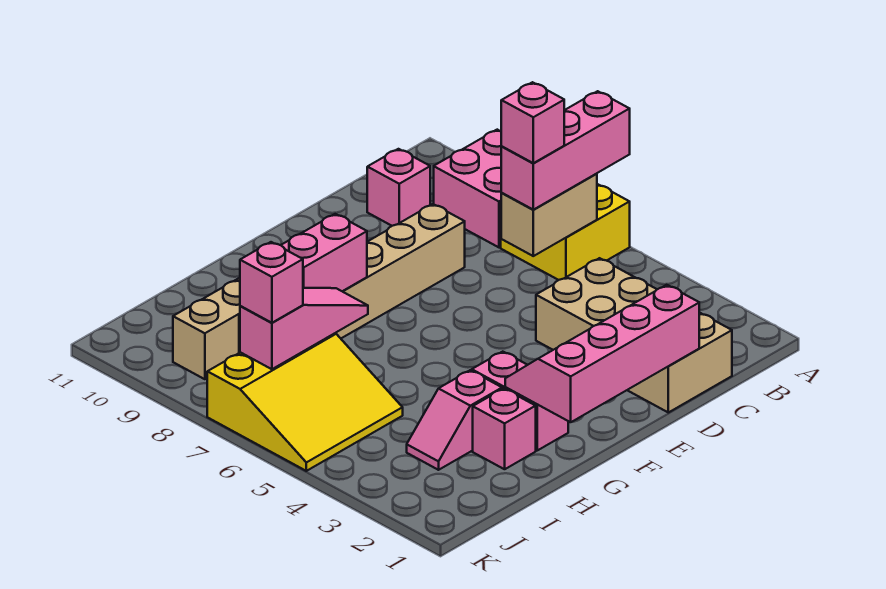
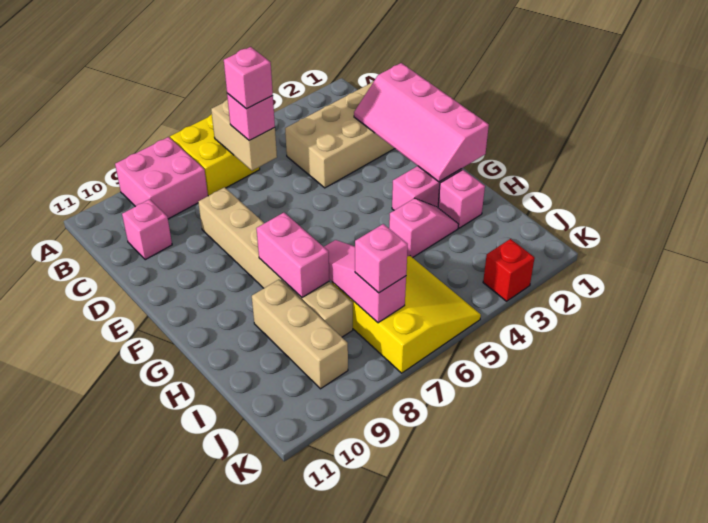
pink brick A6:C6 level 3 -> pink brick C6 level 3
pink slope H3:I3 level 1 top H -> pink slope H3:H4 level 1 top 4
none -> red brick K3 level 1

